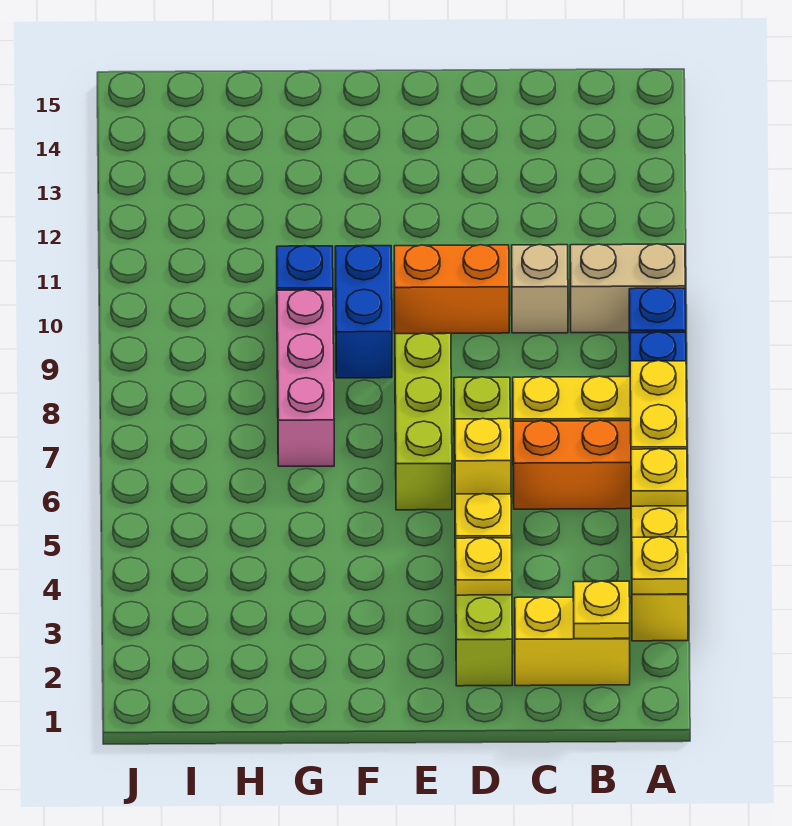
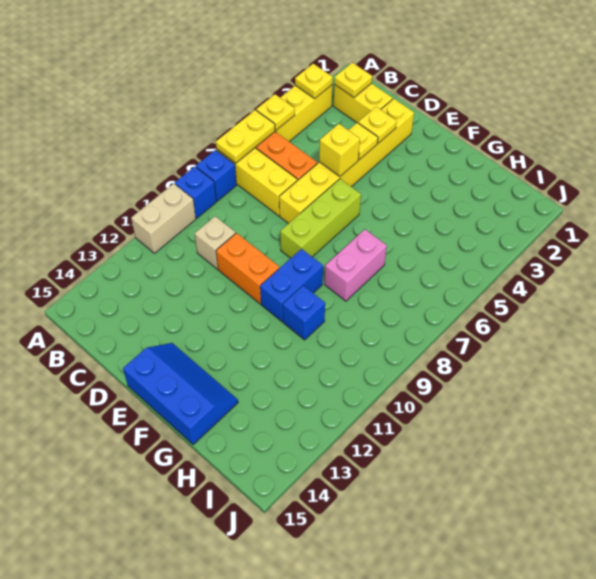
tan brick A10:B10 level 1 -> tan brick A10:A11 level 1
lime brick D2:D7 level 1 -> yellow brick D2:D7 level 1
none -> blue slope E14:G15 level 1 top 15
pink brick G7:G9 level 1 -> pink brick G7:G8 level 1

